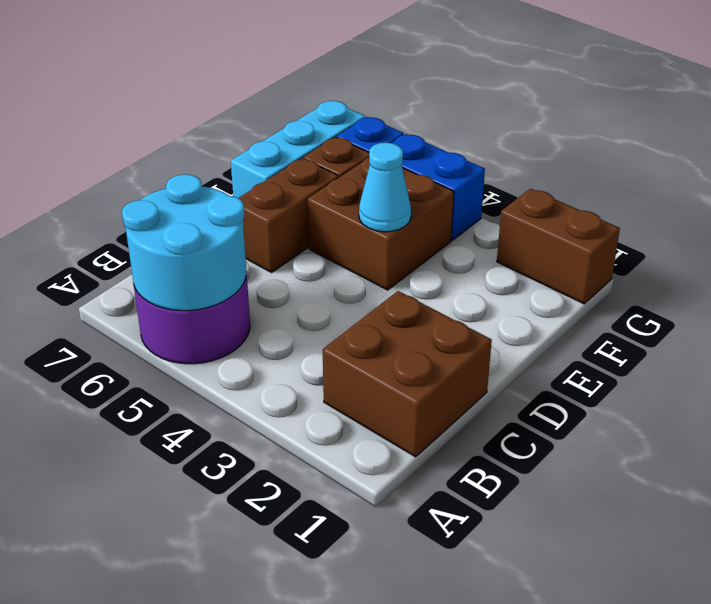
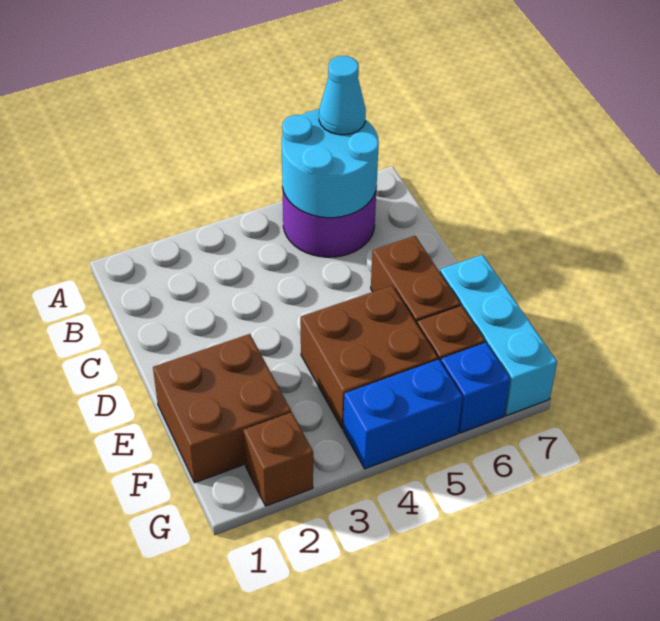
brown brick B1:C2 level 1 -> brown brick E1:F2 level 1
cyan cone E4 level 2 -> cyan cone A6 level 3
brown brick G1:G2 level 1 -> brown brick G2 level 1

